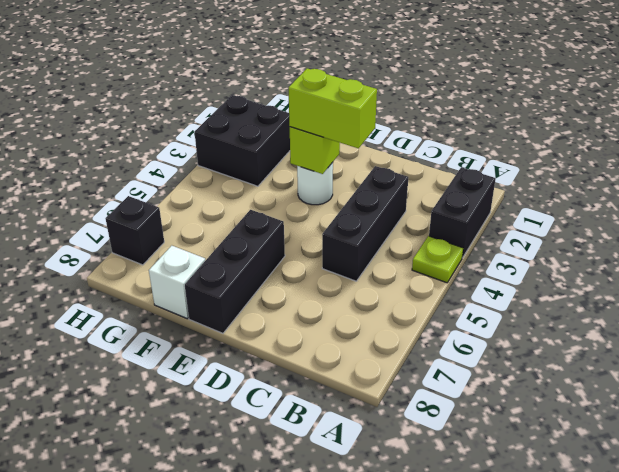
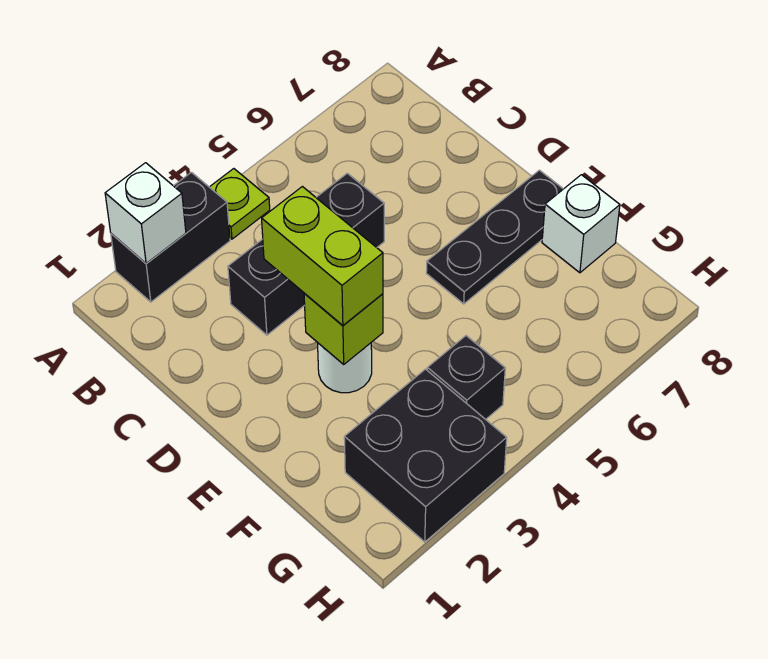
none -> white brick A2 level 2
black brick E6:E8 level 1 -> black plate E6:E8 level 1
black brick H7 level 1 -> black brick G4 level 1

